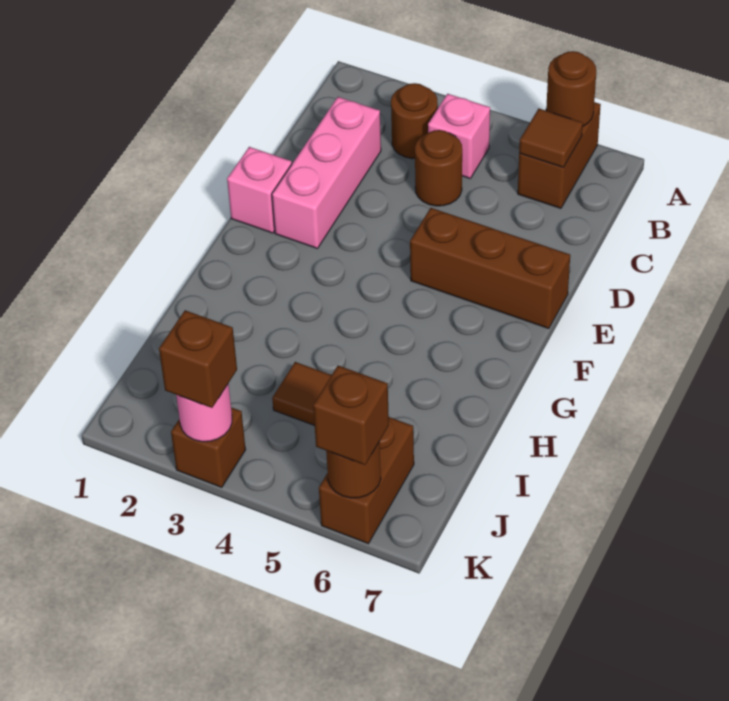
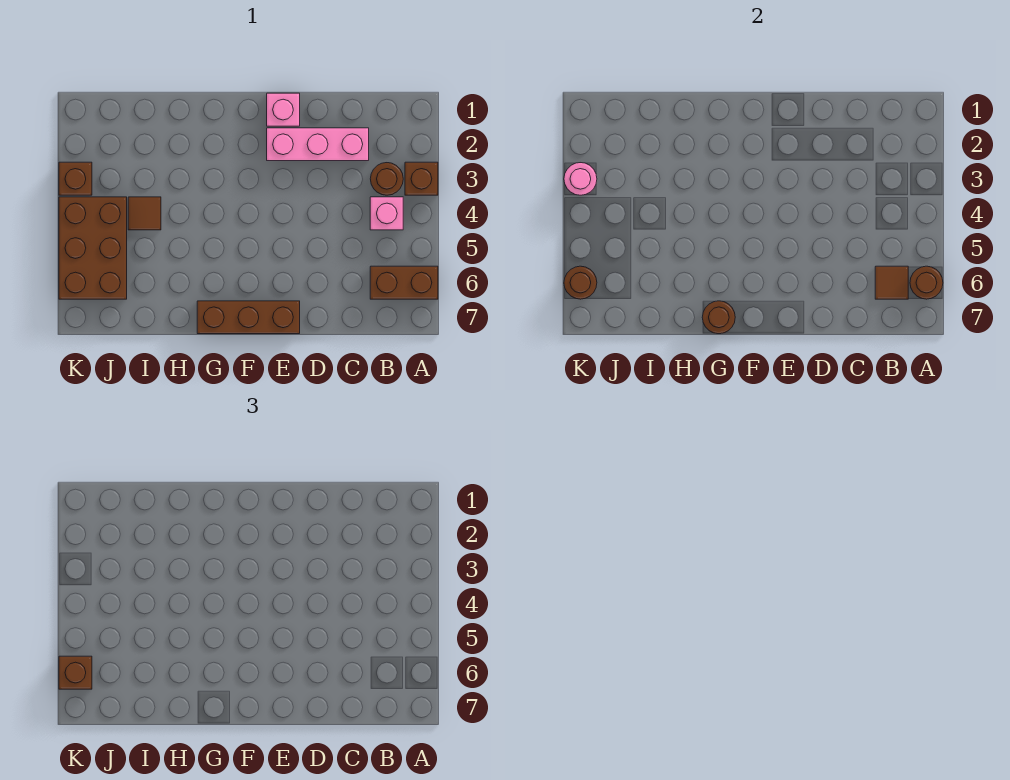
brown round brick C4 level 1 -> brown round brick G7 level 2
brown brick E5:E7 level 1 -> brown brick E7:G7 level 1
brown brick J6:K6 level 1 -> brown brick J4:K6 level 1
brown brick K3 level 3 -> brown brick A3 level 1

